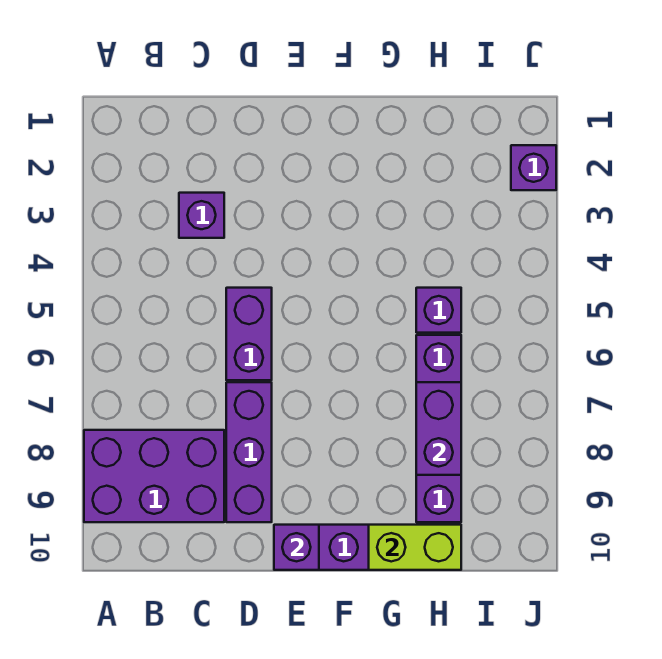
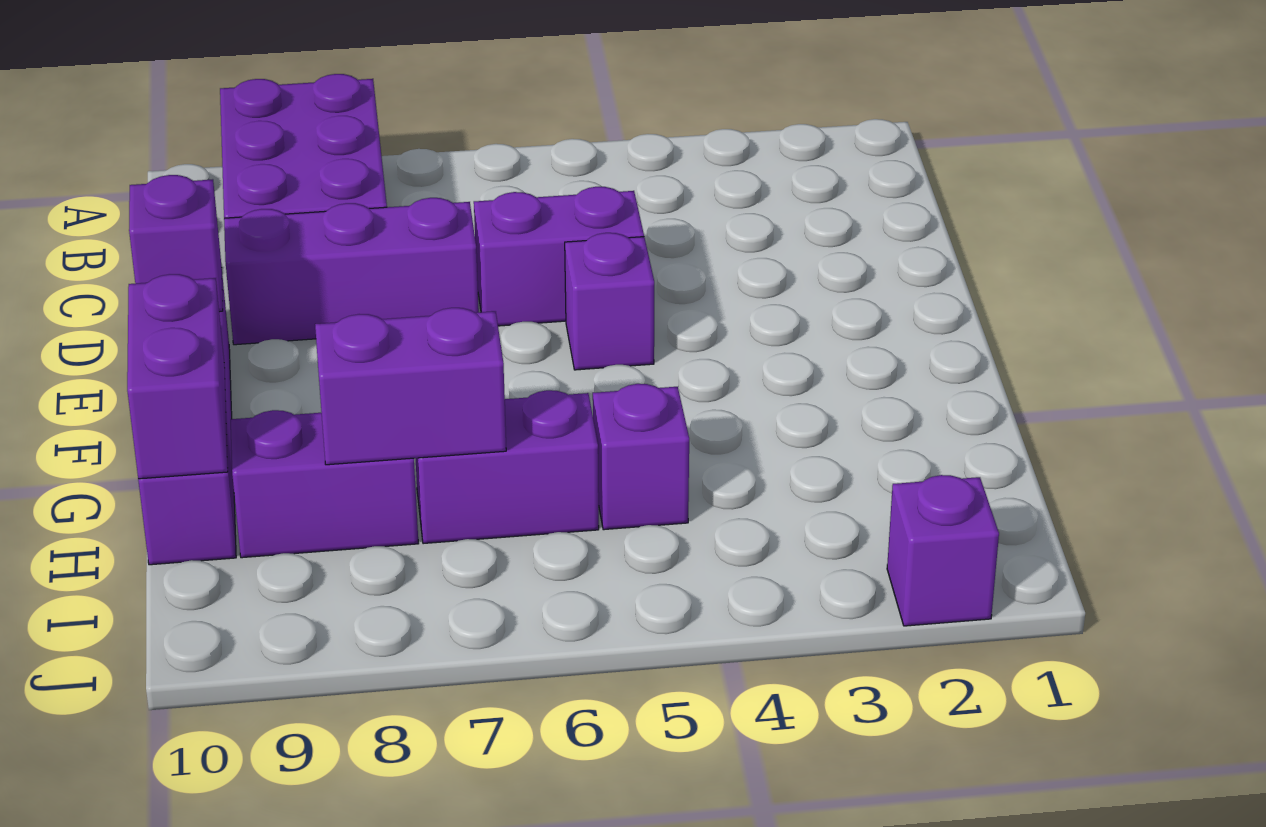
purple brick C3 level 1 -> purple brick E5 level 1
lime brick G10:H10 level 2 -> purple brick G10:H10 level 2

